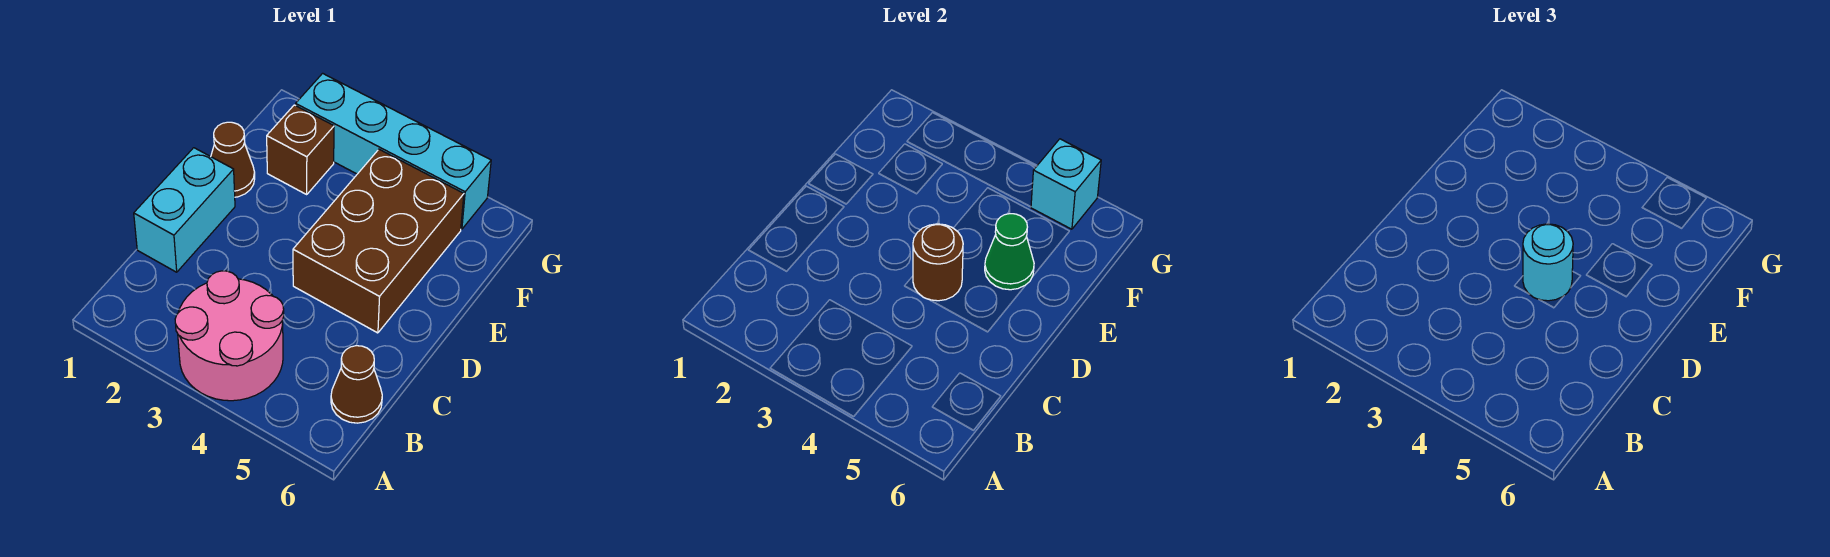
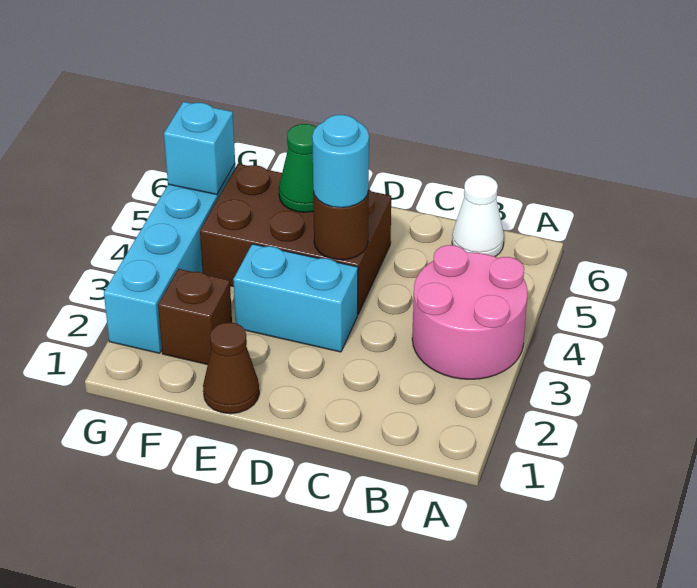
brown cone B6 level 1 -> white cone B6 level 1
cyan brick C1:D1 level 1 -> cyan brick D3:E3 level 1

